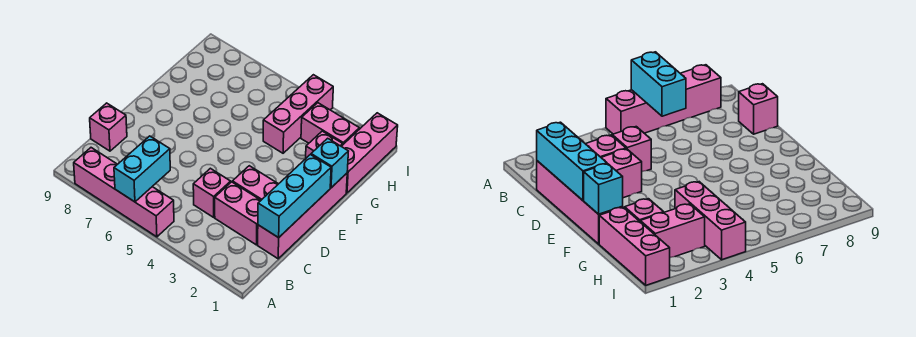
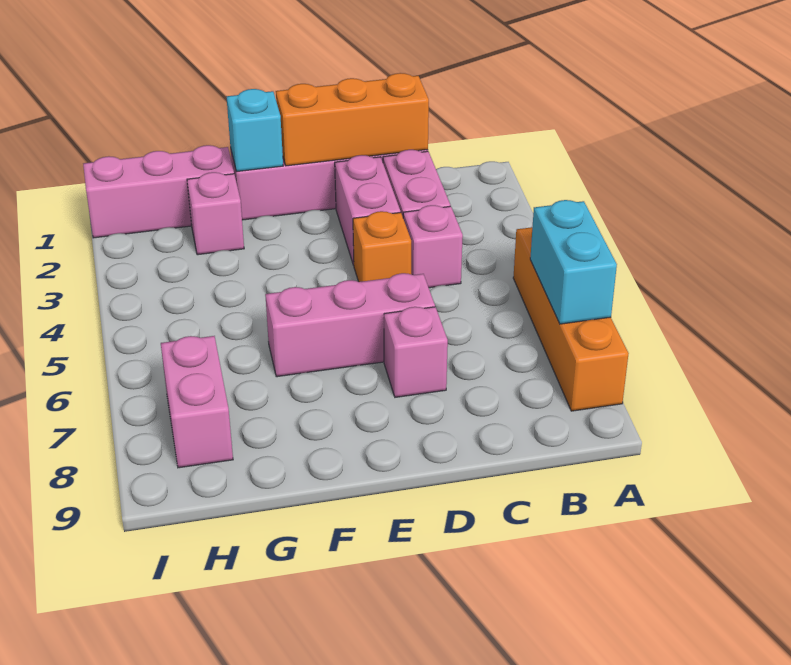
pink brick A5:A8 level 1 -> orange brick A5:A8 level 1
cyan brick A6:B6 level 2 -> cyan brick A6:A7 level 2
cyan brick C1:E1 level 2 -> orange brick C1:E1 level 2
pink brick C9 level 1 -> pink brick D7 level 1
none -> orange brick D4 level 1
pink brick G4:I4 level 1 -> pink brick D6:F6 level 1
pink brick H2:H3 level 1 -> pink brick H7:H8 level 1

